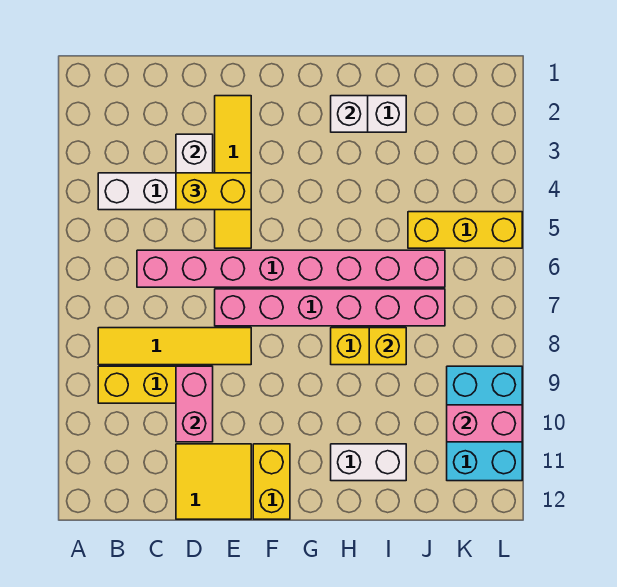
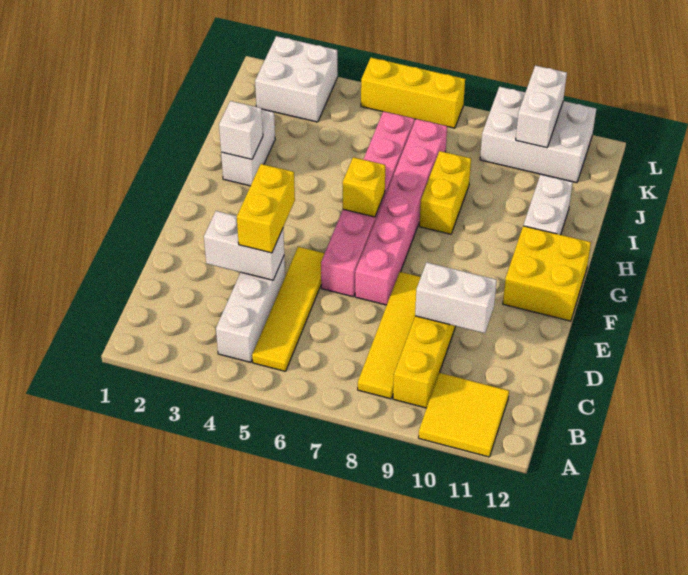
pink brick C6:J6 level 1 -> pink brick E6:J6 level 1
pink brick D9:D10 level 2 -> white brick D9:D10 level 2
yellow tile D11:E12 level 1 -> yellow tile A10:B11 level 1
yellow tile E2:E5 level 1 -> yellow tile B5:E5 level 1
yellow brick F11:F12 level 1 -> yellow brick F11:G12 level 1
yellow brick I8 level 2 -> yellow brick G6 level 2
yellow brick J5:L5 level 1 -> yellow brick L5:L7 level 1
none -> white brick K2:L3 level 1
cyan brick K9:L11 level 1 -> white brick K9:L11 level 1
pink brick K10:L10 level 2 -> white brick K10:L10 level 2

